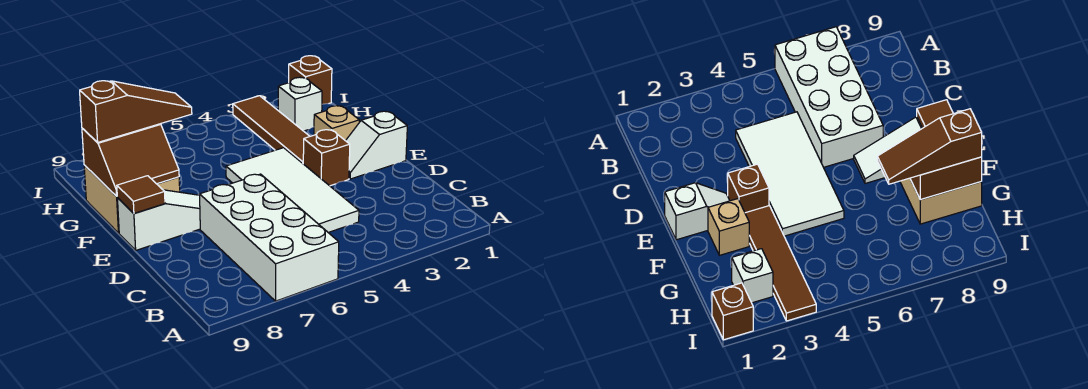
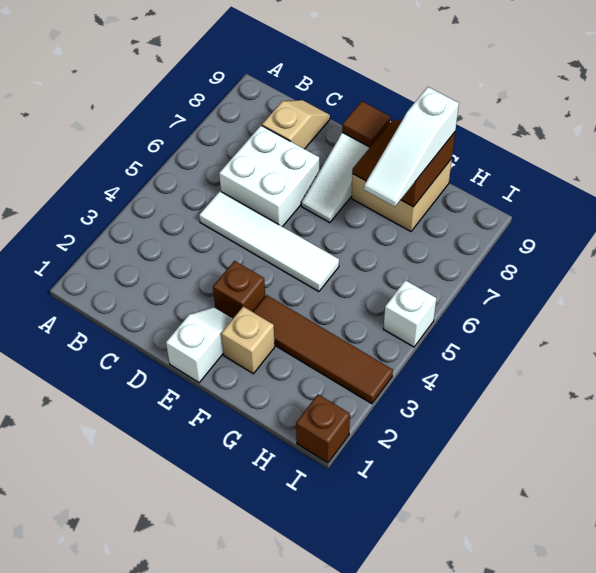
white brick A6:D7 level 1 -> white brick C6:D7 level 1
white tile C4:F5 level 1 -> white tile C5:F5 level 1
none -> tan slope C8:C9 level 1 top 8
brown slope G7:G9 level 3 top 9 -> white slope G7:G9 level 3 top 9
white brick H2 level 1 -> white brick I5 level 1

